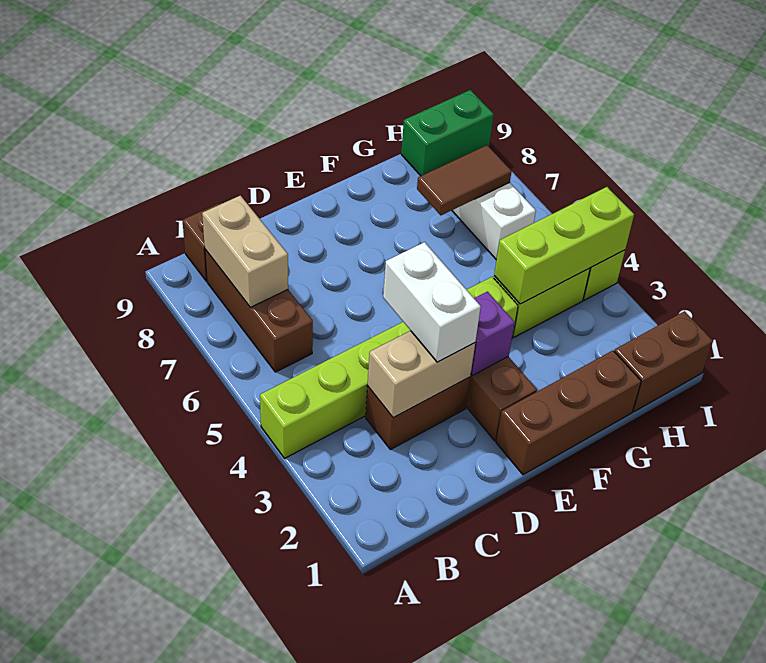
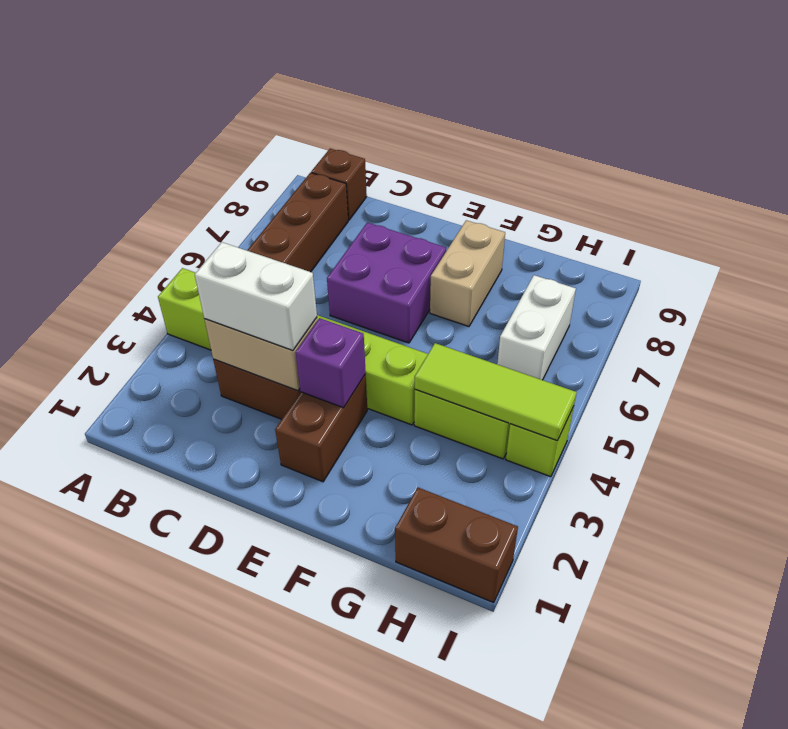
tan brick B7:B8 level 2 -> tan brick F7:F8 level 1
white brick D3:D4 level 3 -> white brick C3:D3 level 3
none -> purple brick D6:E7 level 1
brown brick E1:G1 level 1 -> none
lime brick G4:I4 level 2 -> lime tile G4:I4 level 2
brown tile G7:H7 level 2 -> none
green brick H9:I9 level 1 -> none

